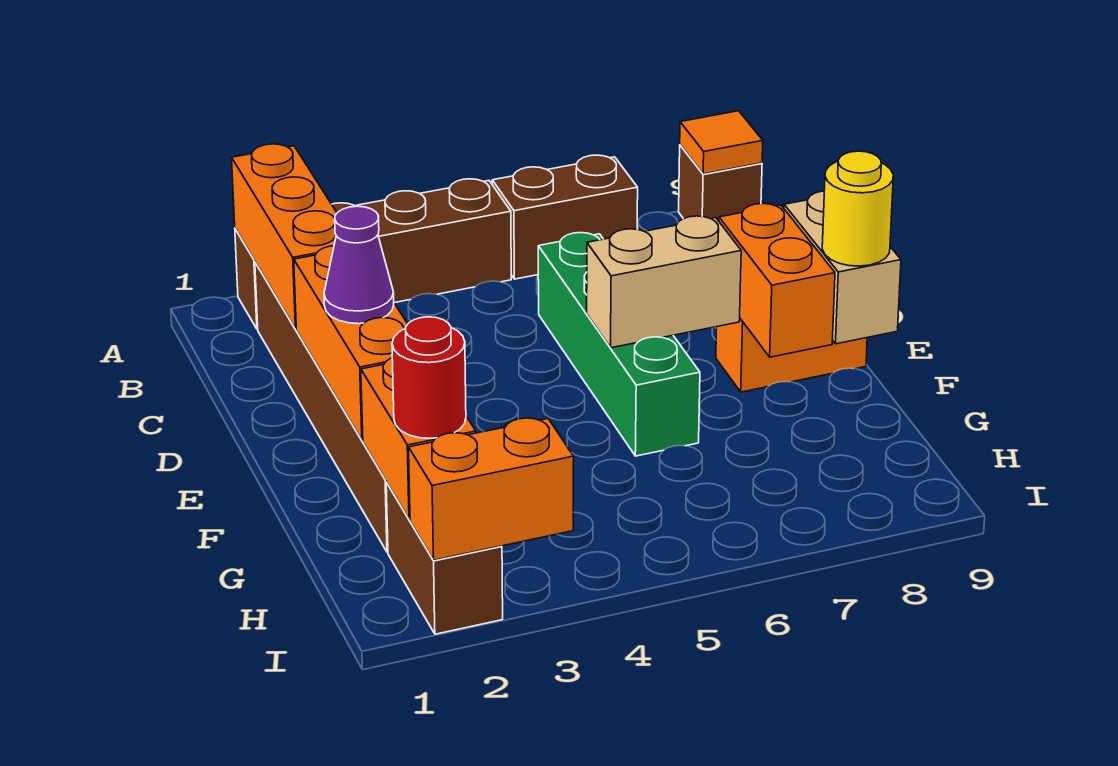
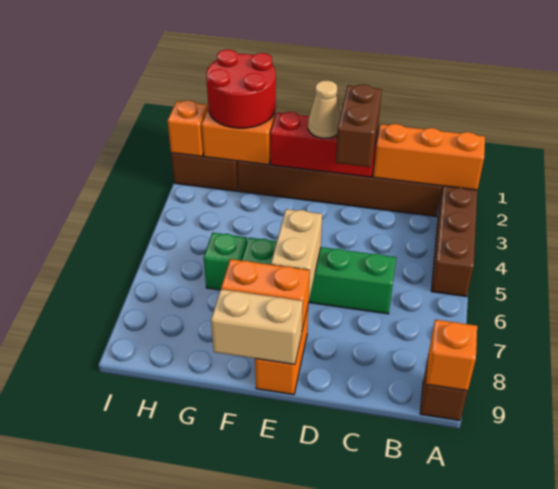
brown brick A6:A7 level 1 -> brown brick D2:D3 level 3
orange tile A9 level 2 -> orange brick A9 level 2
orange brick D2:F2 level 2 -> red brick D2:F2 level 2
purple cone E2 level 3 -> tan cone E2 level 3
yellow round brick F9 level 3 -> none
none -> green brick G6 level 1
red round brick H2 level 3 -> red round brick G1:H2 level 3
orange brick I2:I3 level 2 -> orange brick I2 level 2

